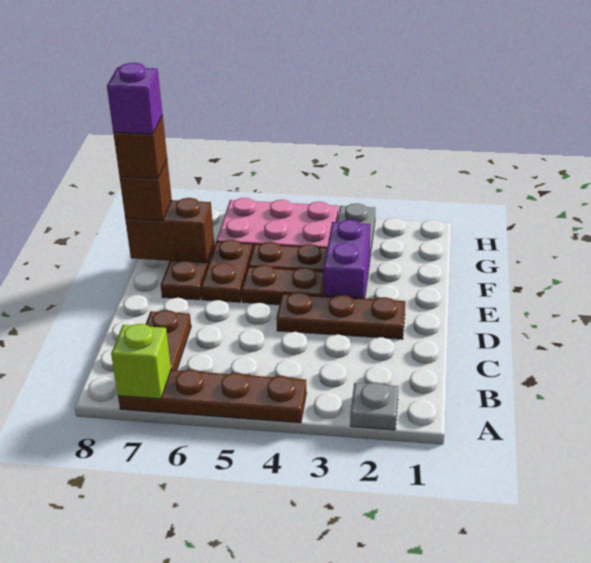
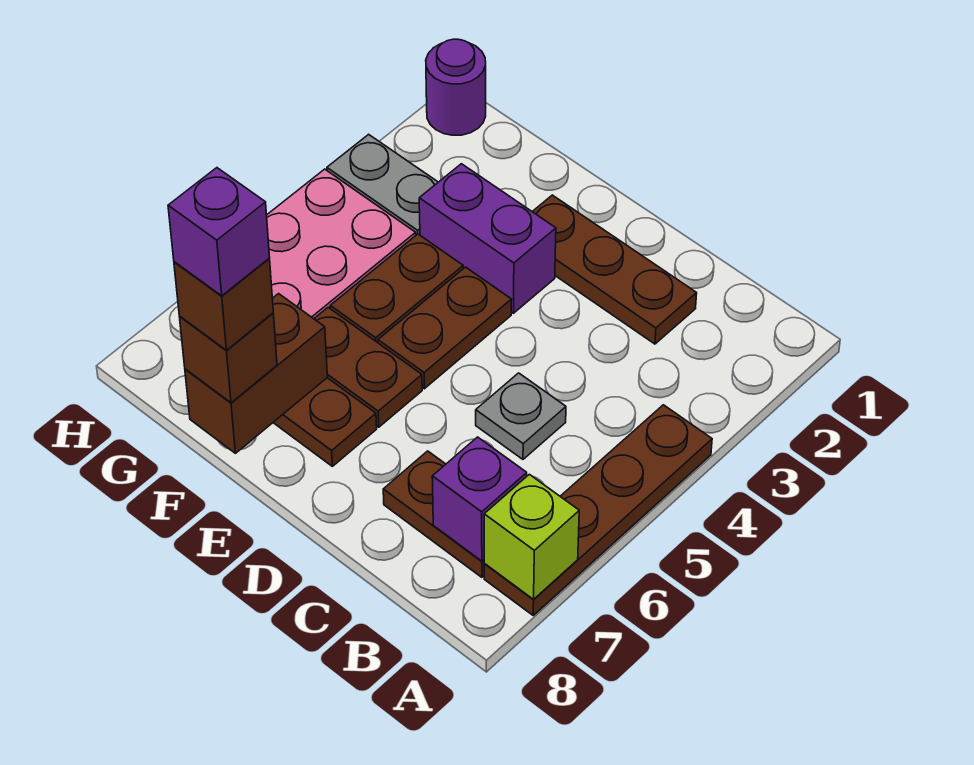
grey plate A2 level 1 -> grey plate C5 level 1
none -> purple brick B7 level 2
brown plate D2:D4 level 1 -> brown plate C2:E2 level 1
none -> purple round brick H1 level 1

